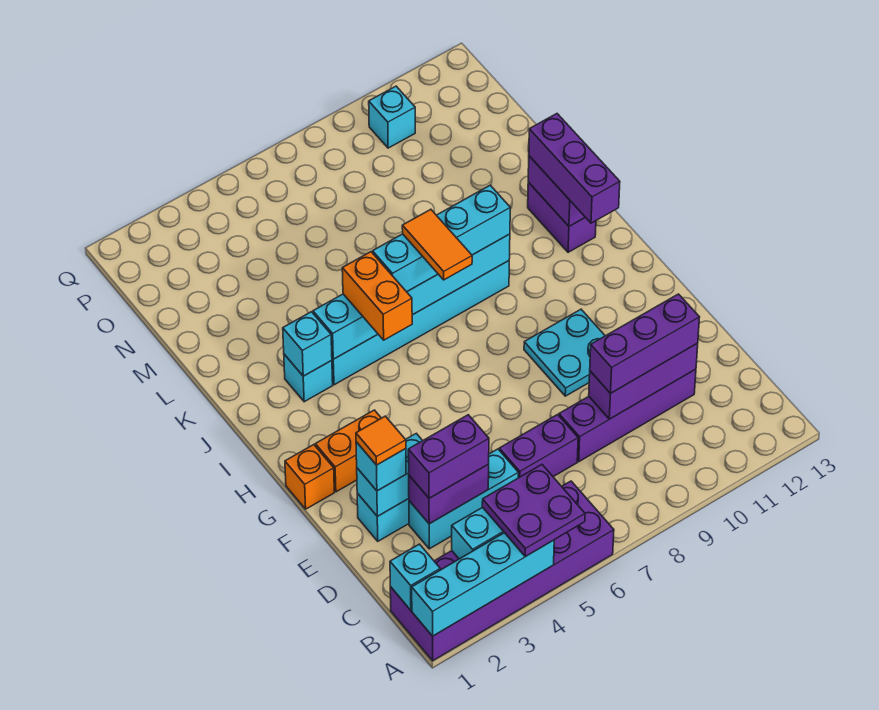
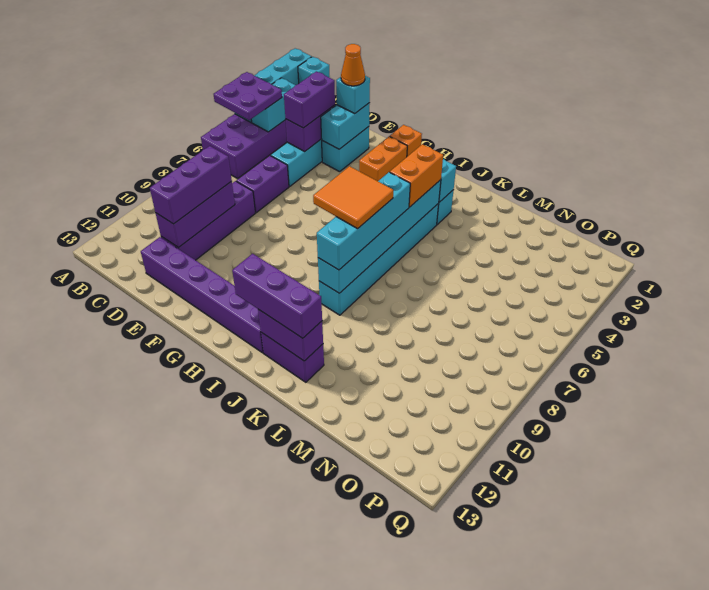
none -> purple brick D12:I12 level 1
orange tile E2 level 4 -> orange cone E2 level 4
cyan plate F9:G10 level 1 -> none
orange brick I5:J5 level 3 -> orange brick J4:J5 level 3
orange tile I7:J7 level 4 -> orange tile I7:J8 level 4
cyan brick P10 level 1 -> none

